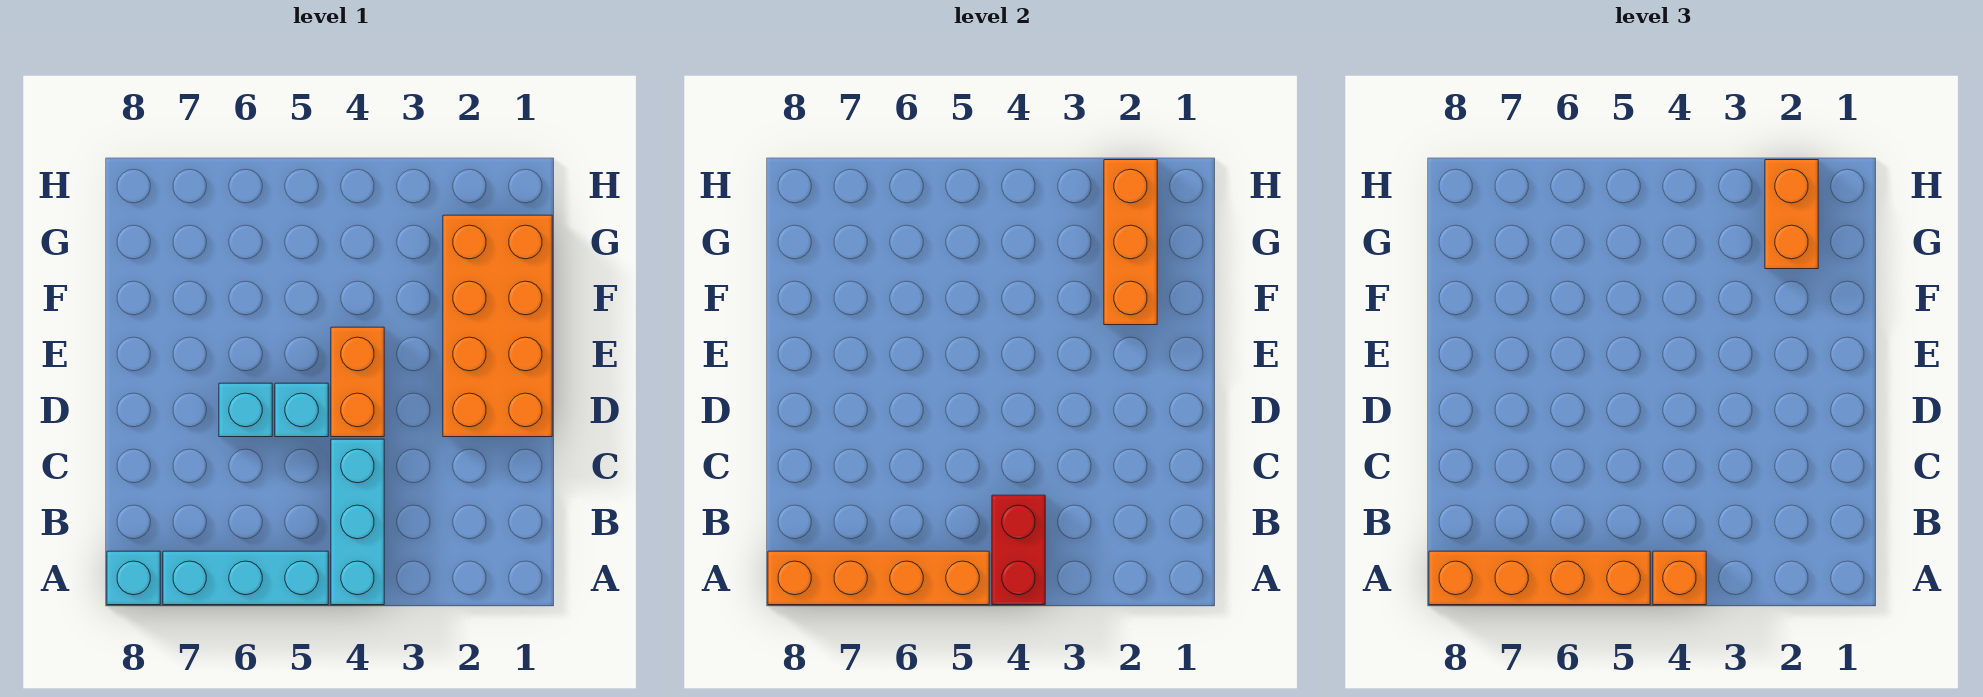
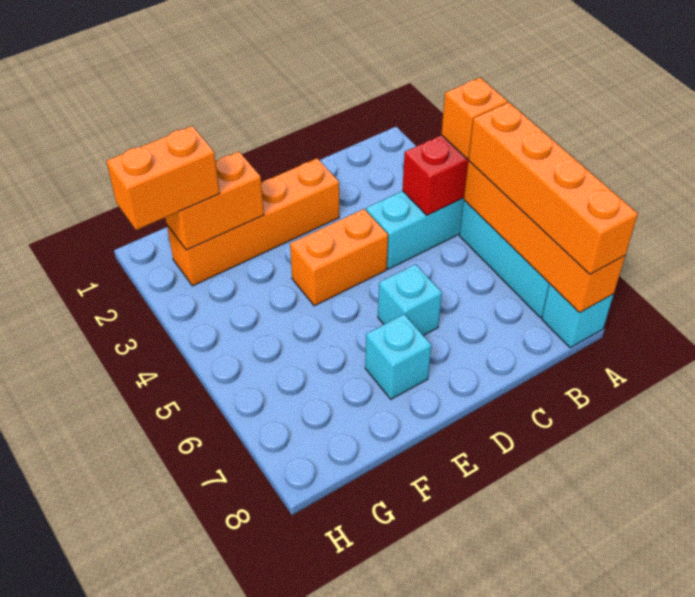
orange brick D1:G2 level 1 -> orange brick D2:G2 level 1
cyan brick D5 level 1 -> cyan brick E7 level 1
orange brick F2:H2 level 2 -> orange brick F2:G2 level 2

